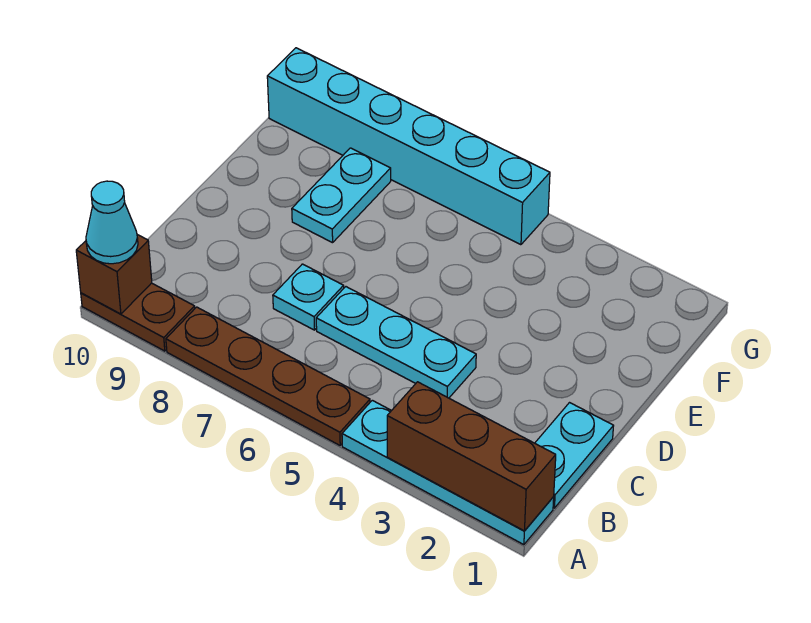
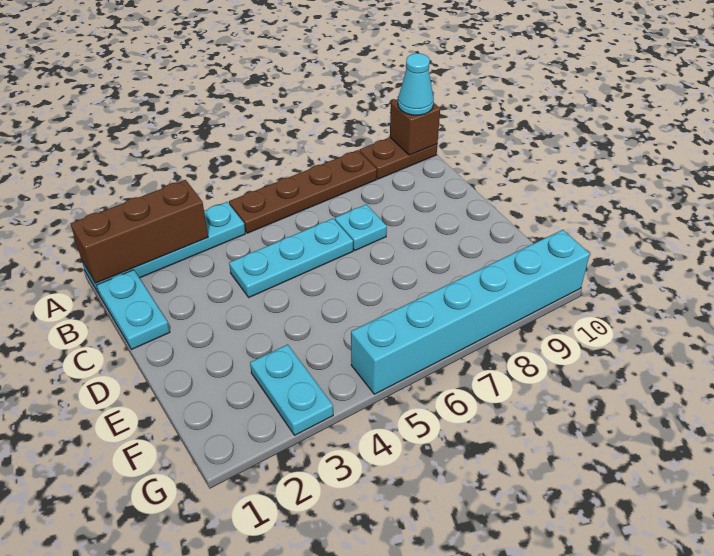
cyan plate E8:F8 level 1 -> cyan plate F3:G3 level 1

